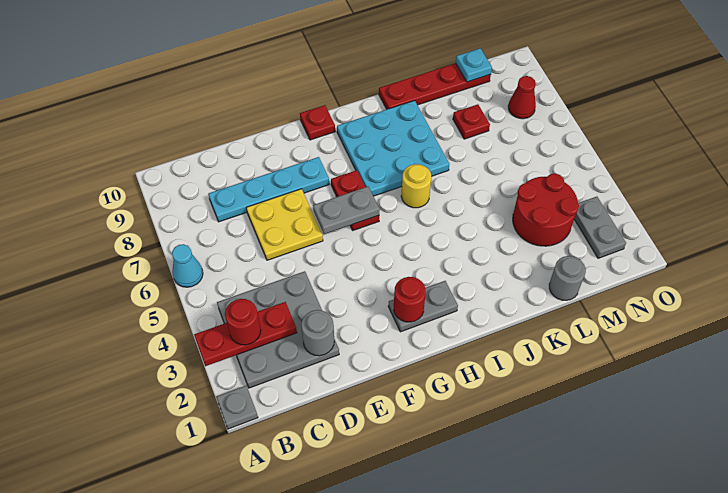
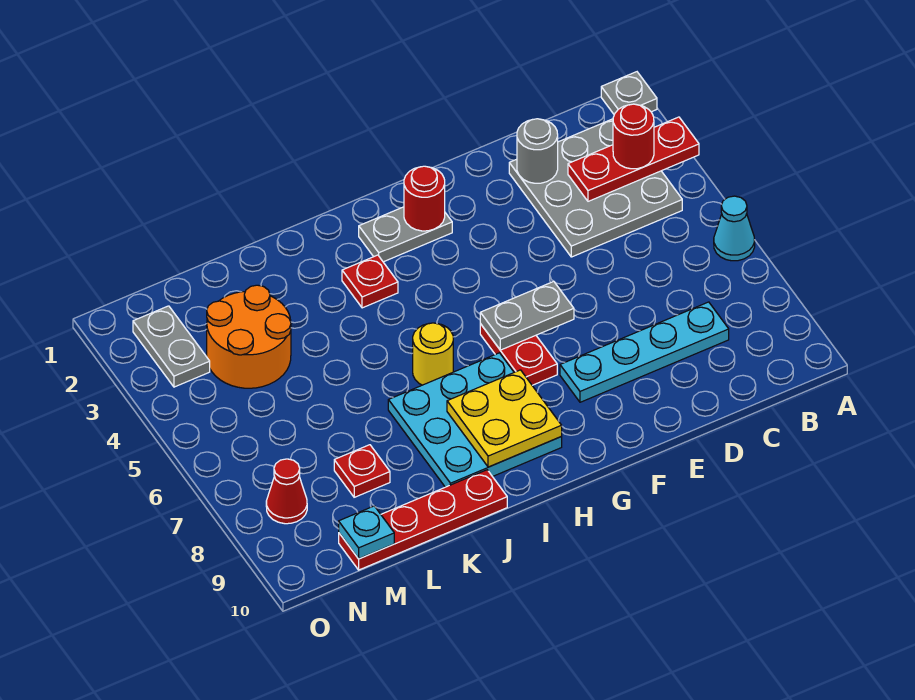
yellow plate D6:E7 level 1 -> yellow plate H8:I9 level 2
red plate G10 level 1 -> red plate I3 level 1
grey round brick L1 level 1 -> none
red round brick L3:M4 level 1 -> orange round brick L3:M4 level 1

